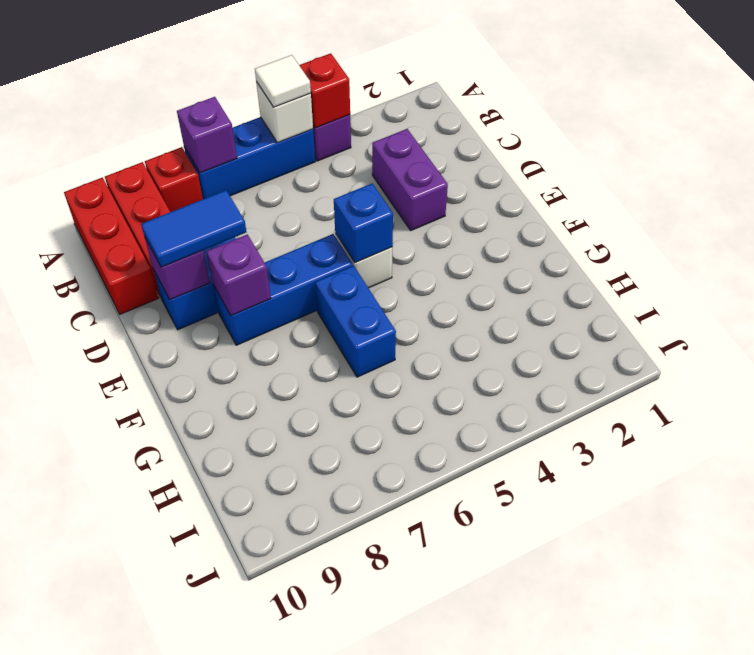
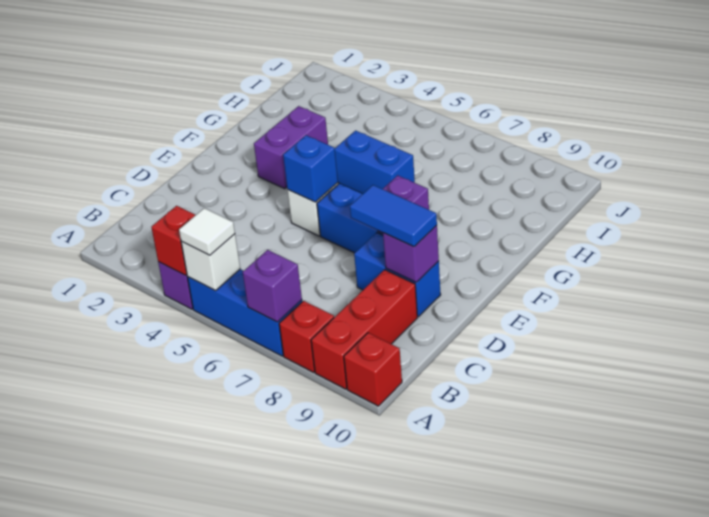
red brick A10:C10 level 1 -> red brick A10 level 1
purple brick C3:D3 level 1 -> purple brick F3:G3 level 1
blue brick F6:G6 level 1 -> blue brick G5:G6 level 1

